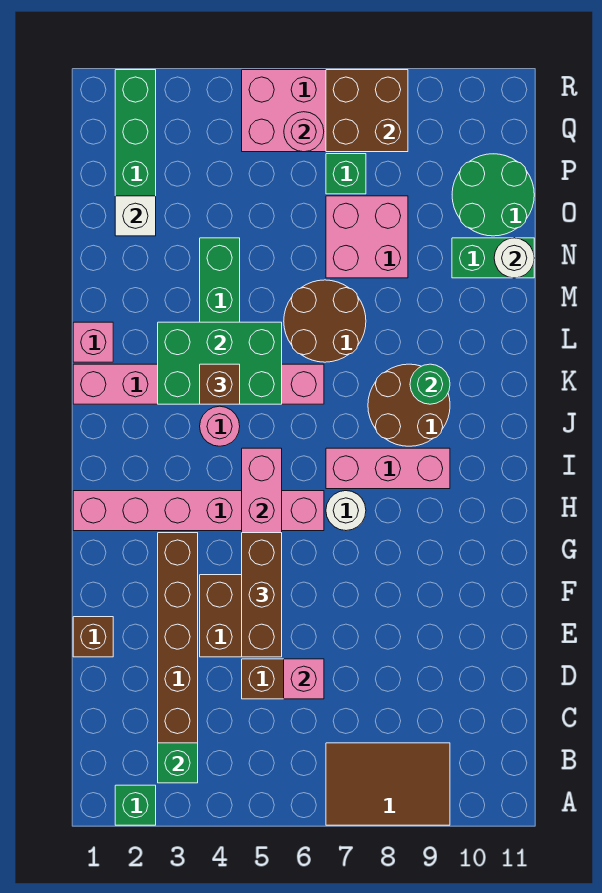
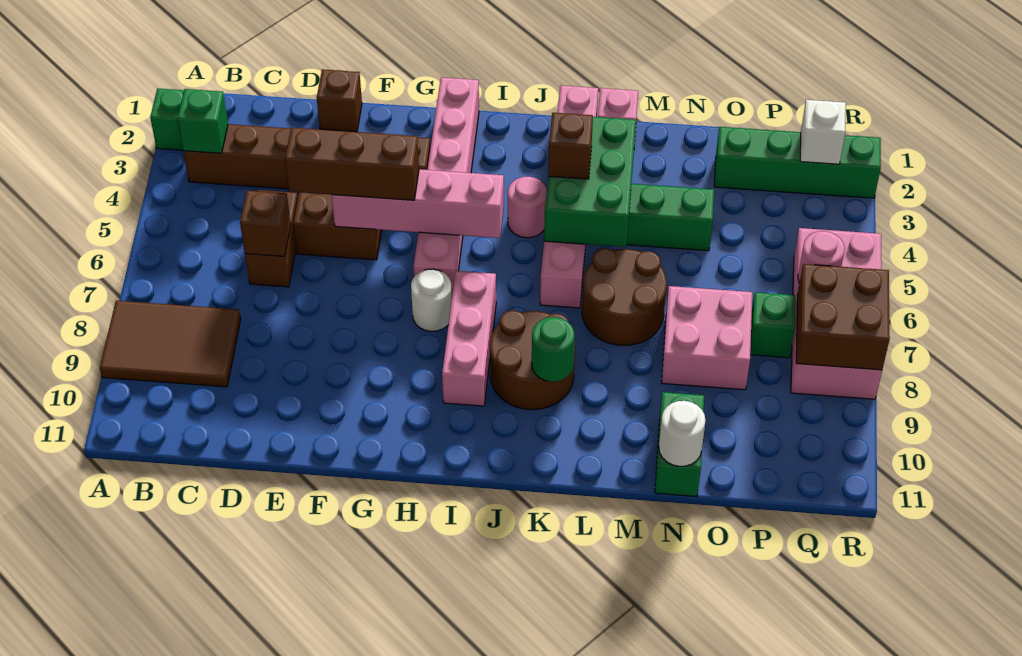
brown tile A7:B9 level 1 -> brown tile A8:C9 level 1
pink brick D6 level 2 -> brown brick D6 level 2
white brick O2 level 2 -> white brick Q2 level 2
green round brick O10:P11 level 1 -> none

